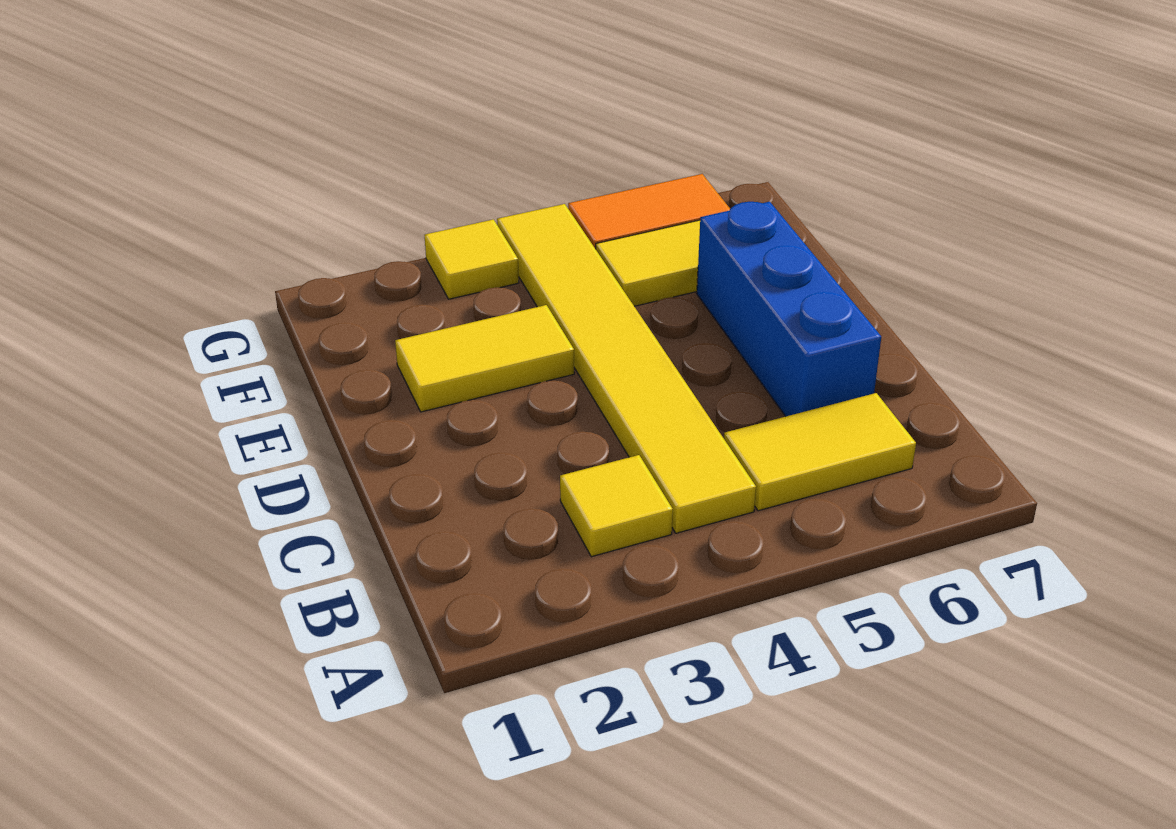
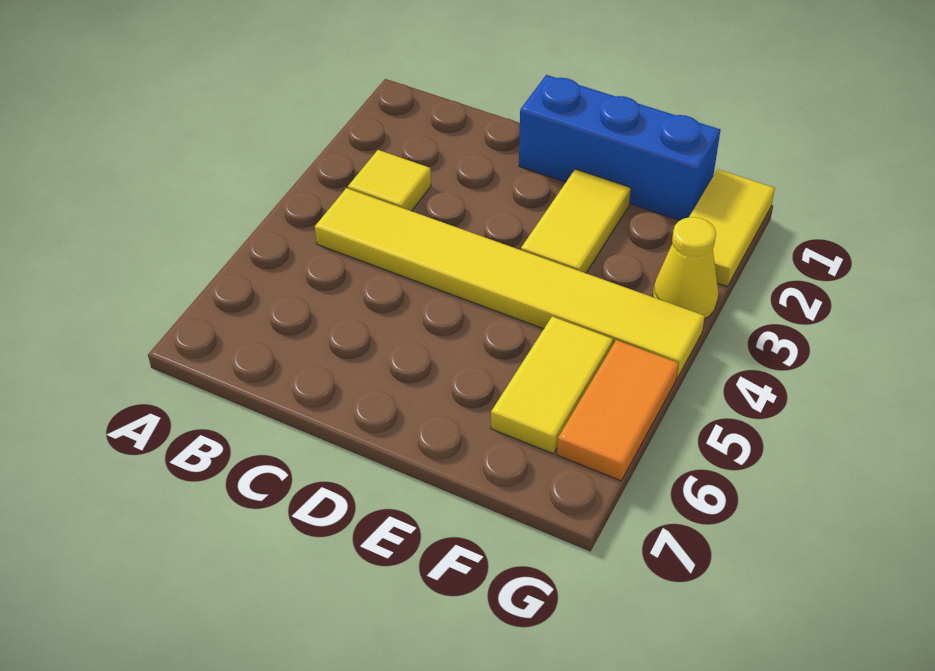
yellow tile B5:B6 level 1 -> yellow tile G1:G2 level 1
blue brick C6:E6 level 1 -> blue brick D1:F1 level 1
yellow tile G3 level 1 -> yellow cone G3 level 1

